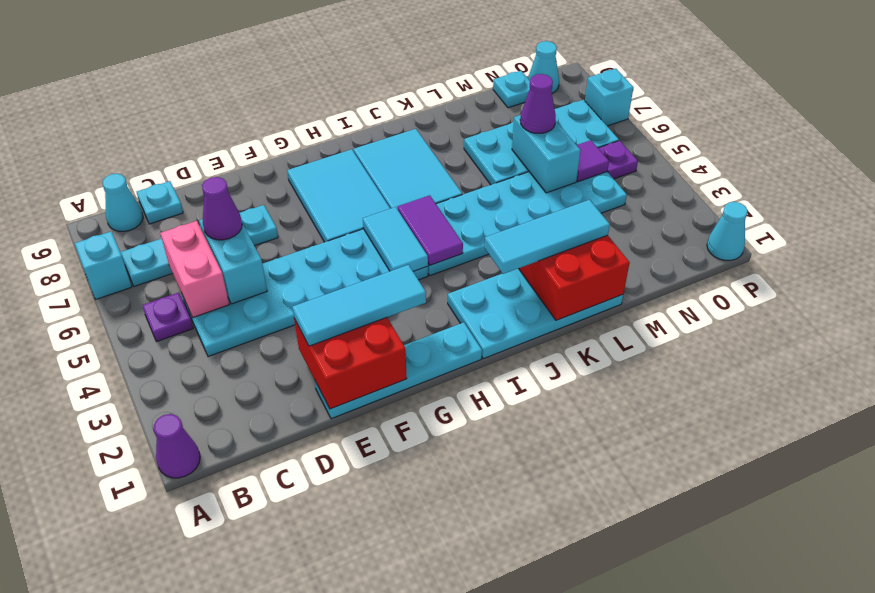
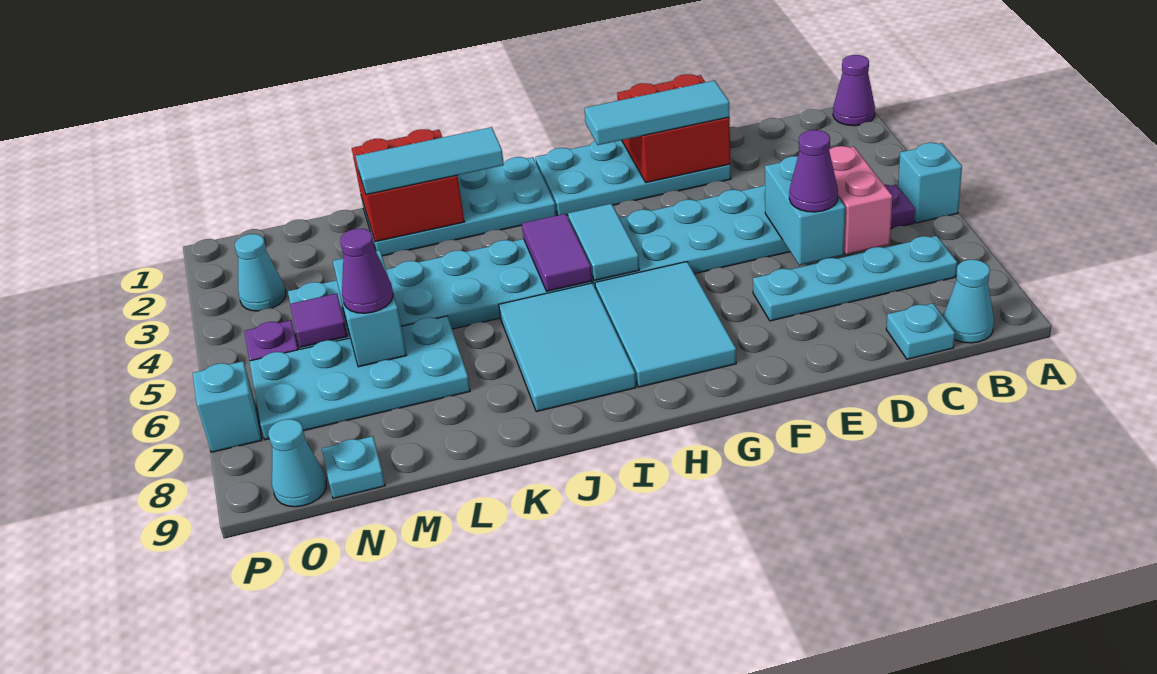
cyan brick A7 level 1 -> cyan brick A5 level 1
cyan plate E1:H1 level 1 -> cyan plate E1:H2 level 1
cyan cone P1 level 1 -> cyan cone O3 level 1

